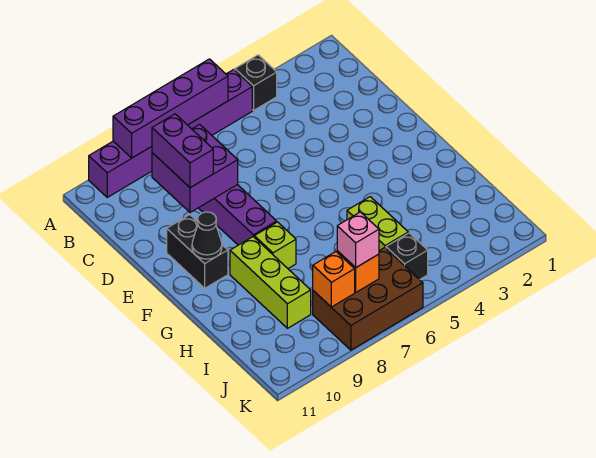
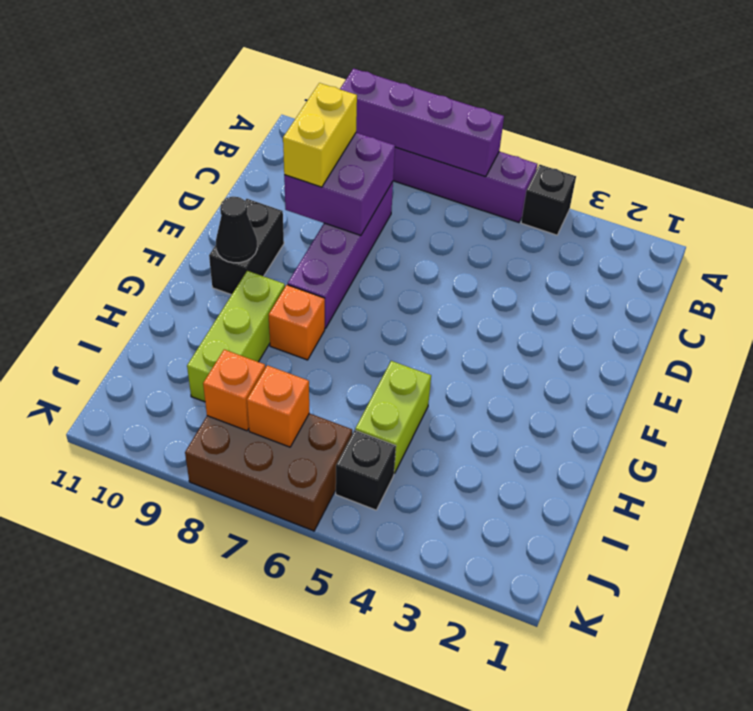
purple brick C9:D9 level 3 -> yellow brick C9:D9 level 3
lime brick G8 level 1 -> orange brick G8 level 1
pink brick J7 level 3 -> none

